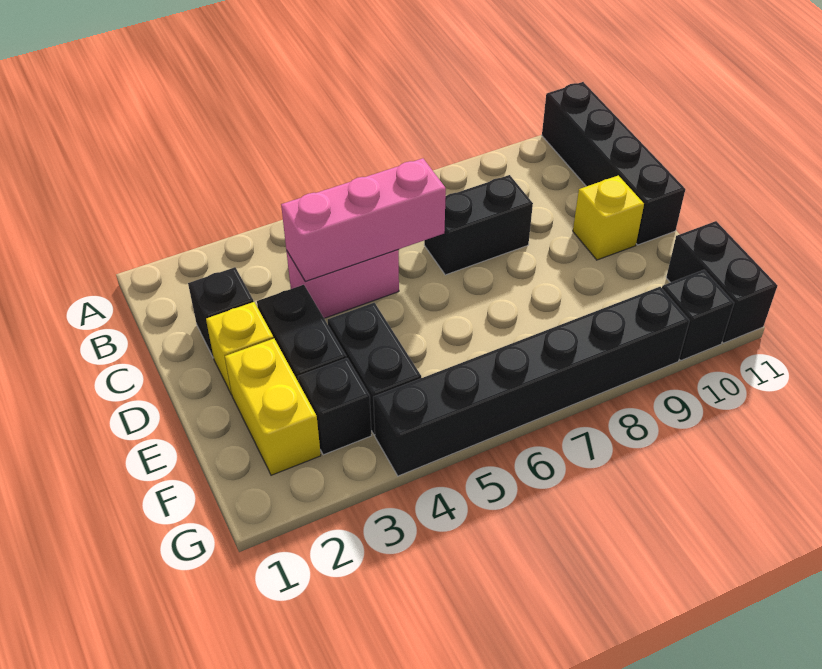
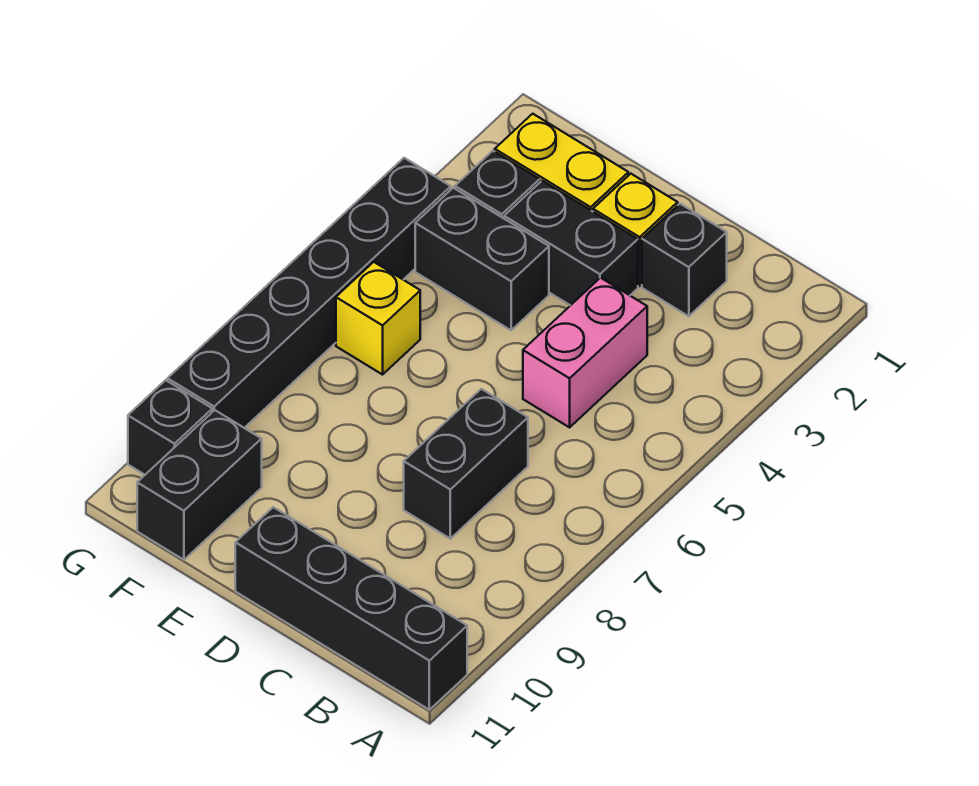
pink brick C4:C6 level 2 -> none
yellow brick D10 level 1 -> yellow brick F6 level 1
black brick F11:G11 level 1 -> black brick F10:F11 level 1

